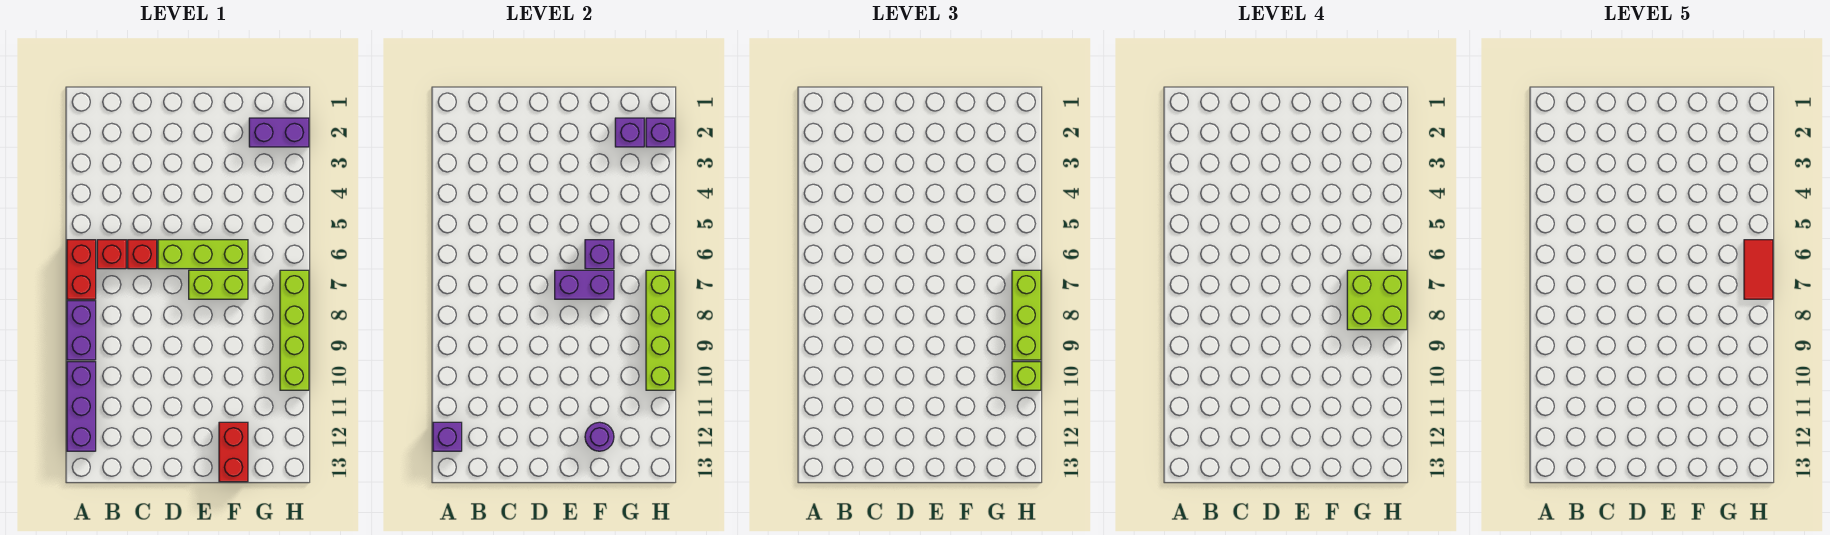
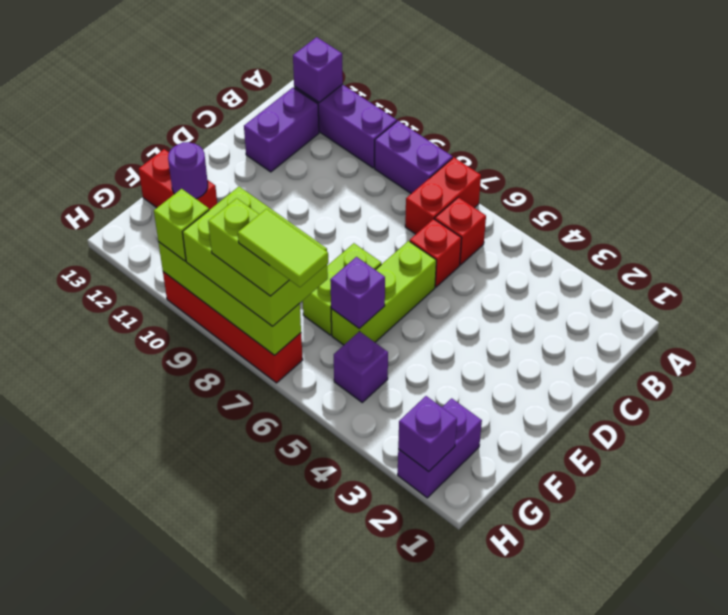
red brick A6:A7 level 1 -> red brick A7:B7 level 1
purple brick E7:F7 level 2 -> purple brick B12:C12 level 1
purple brick G2 level 2 -> purple brick G5 level 1
lime brick G7:H8 level 4 -> lime brick H7:H8 level 4
red tile H6:H7 level 5 -> lime tile H6:H7 level 5
lime brick H7:H10 level 1 -> red brick H7:H10 level 1
lime brick H7:H9 level 3 -> lime brick G7:H9 level 3

